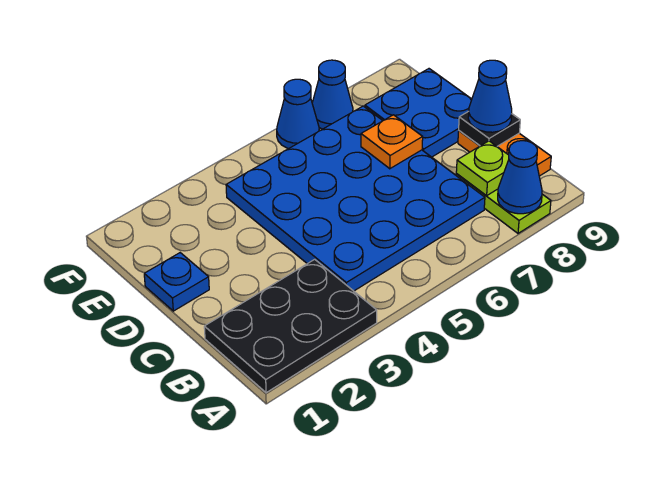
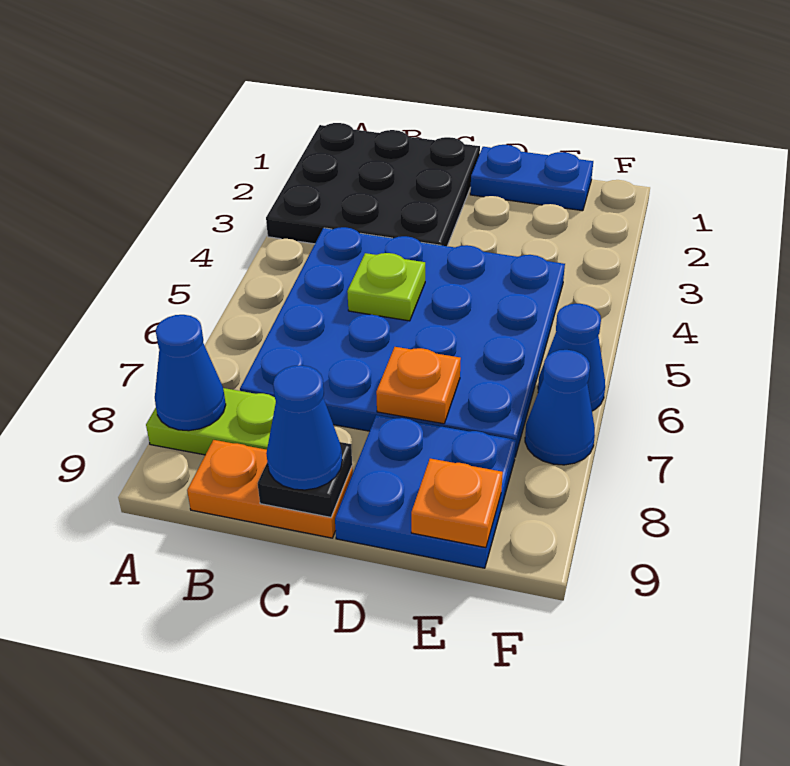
black plate A1:B3 level 1 -> black plate A1:C3 level 1
lime plate B8 level 2 -> lime plate C5 level 2
blue plate D1 level 1 -> blue plate D1:E1 level 1
none -> orange plate E9 level 2

